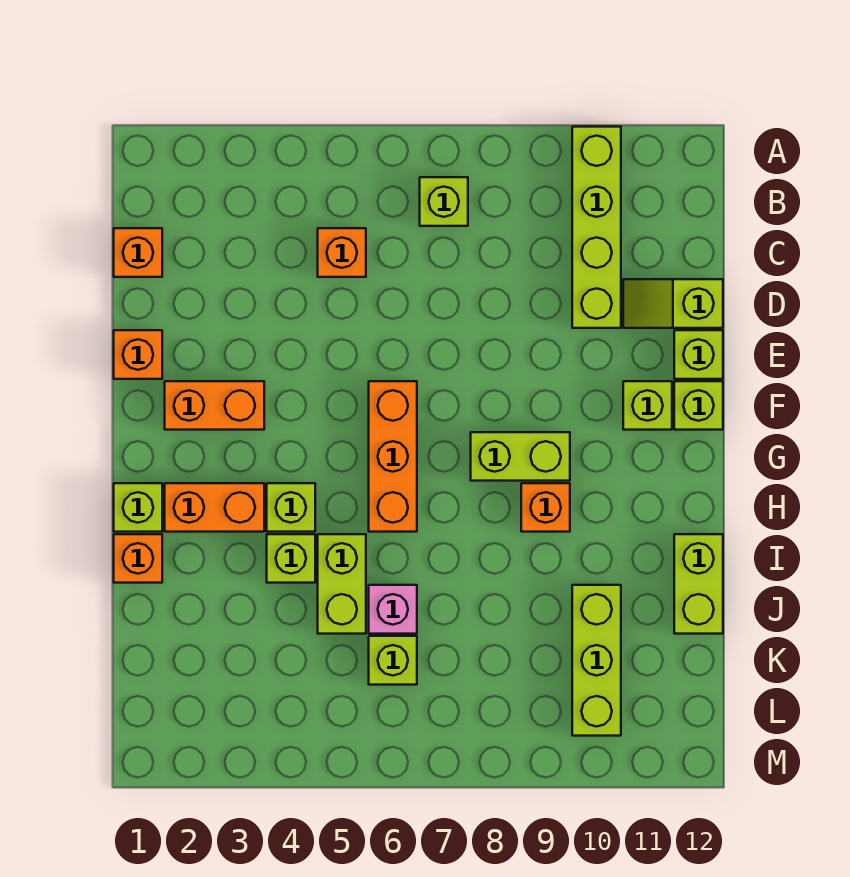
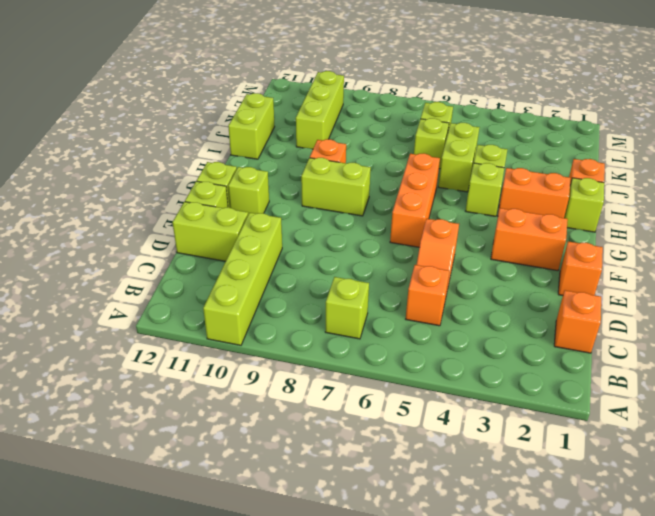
none -> orange slope D5:E5 level 1 top E
lime slope D11:D12 level 1 top 12 -> lime brick D11:D12 level 1
pink brick J6 level 1 -> lime brick J6 level 1

